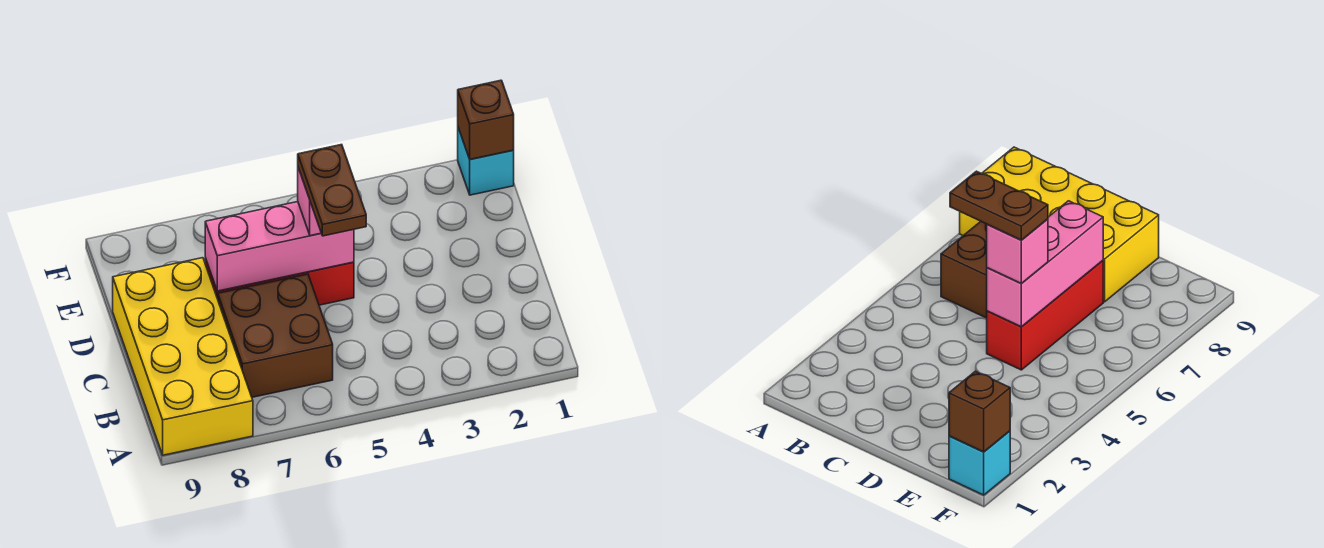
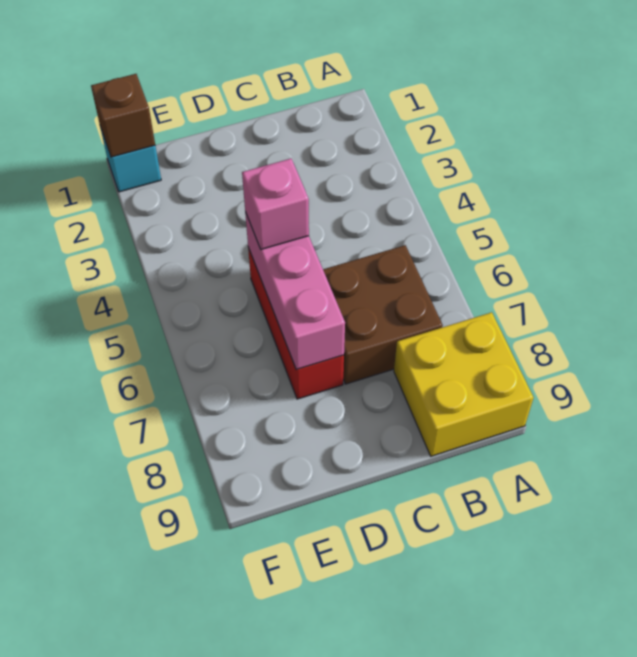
yellow brick A8:D9 level 1 -> yellow brick A8:B9 level 1
brown plate C5:D5 level 4 -> none

